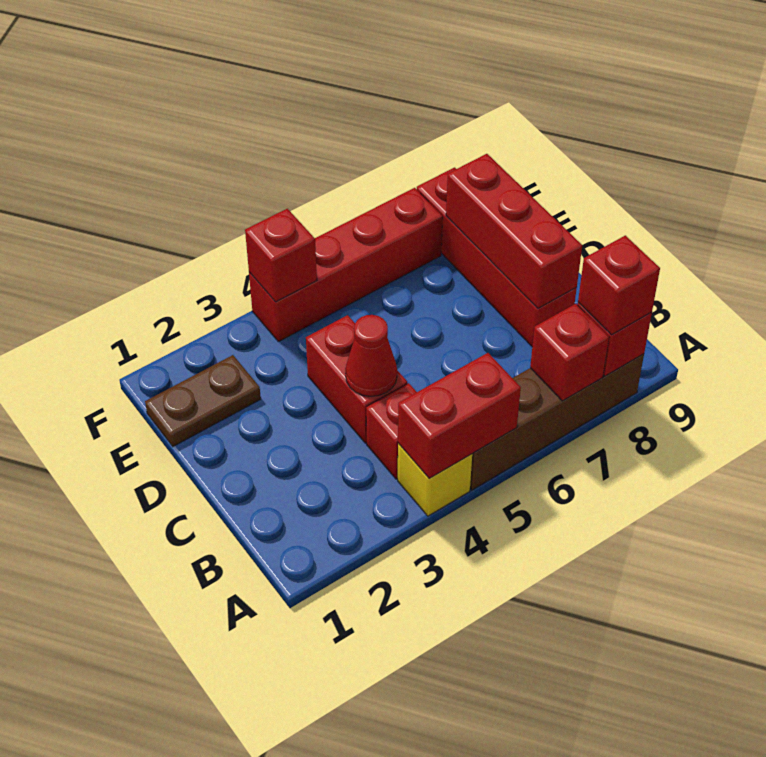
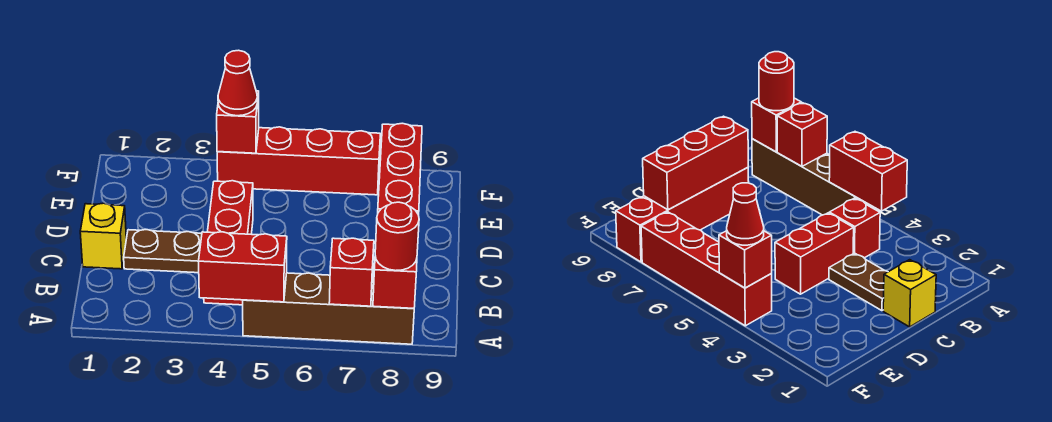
yellow brick A4 level 1 -> yellow brick C1 level 1
red brick A8 level 3 -> red round brick A8 level 3
red cone C4 level 2 -> red cone F4 level 3
brown plate E1:E2 level 1 -> brown plate C2:C3 level 1

